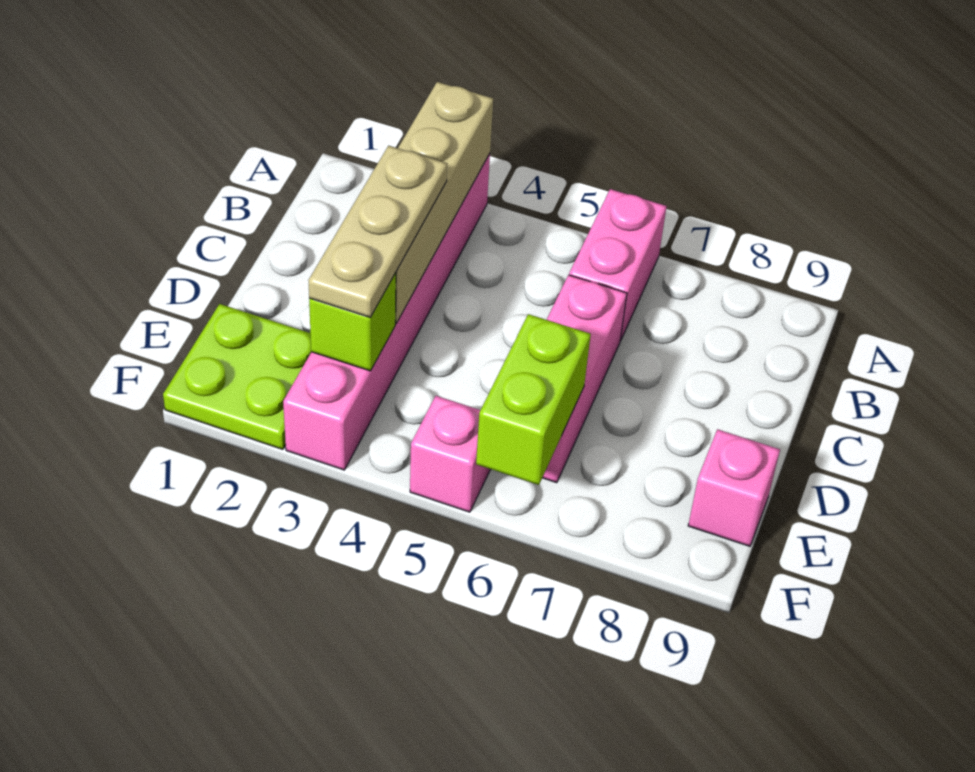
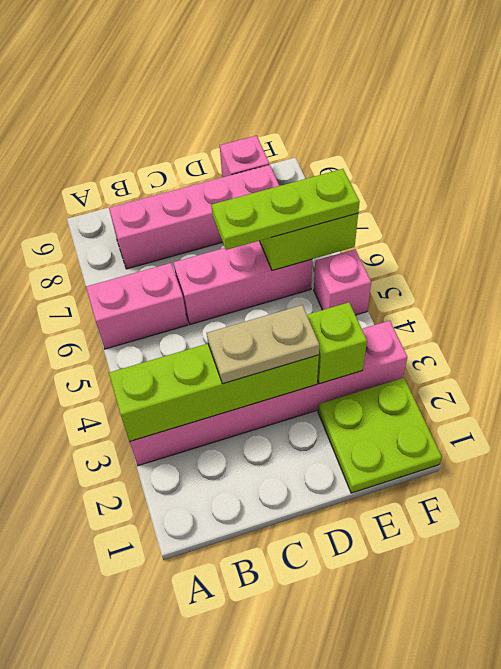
tan brick A3:D3 level 2 -> lime brick A3:D3 level 2
none -> pink brick B8:E8 level 1
tan plate C3:E3 level 3 -> tan plate C3:D3 level 3
none -> lime plate D6:F6 level 3

